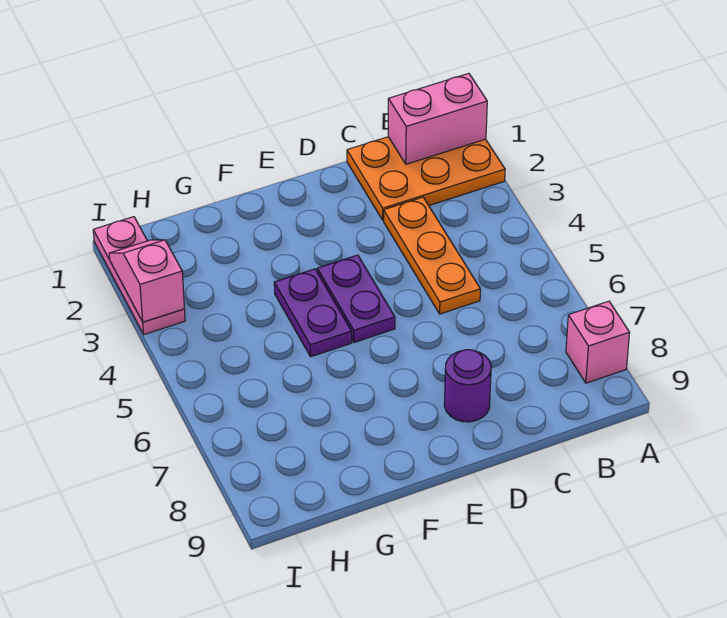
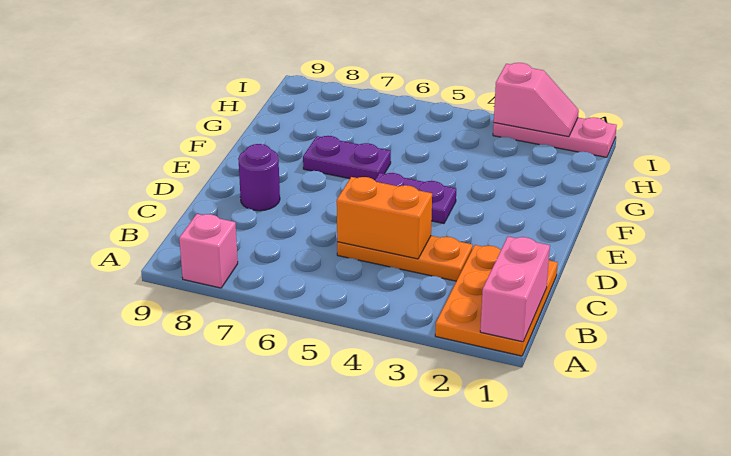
none -> orange brick C4:C5 level 2
purple plate F4:F5 level 1 -> purple plate F6:F7 level 1

